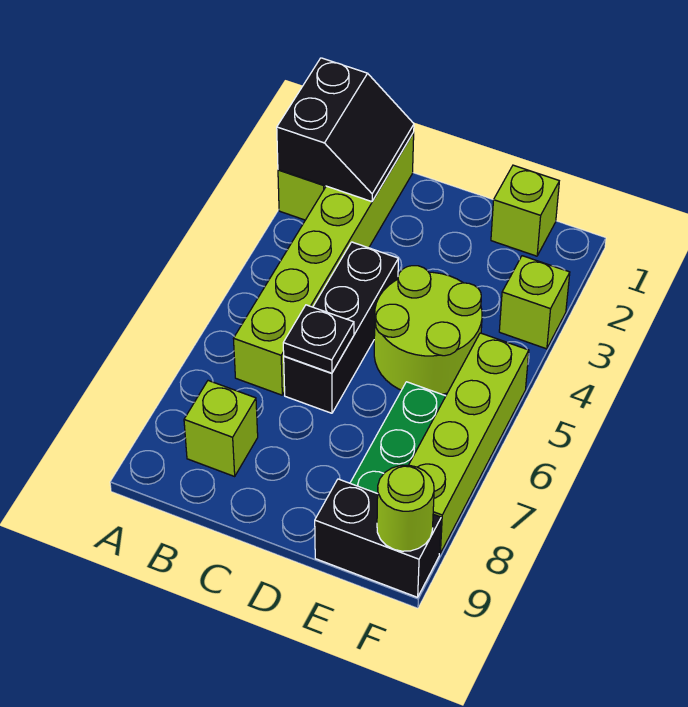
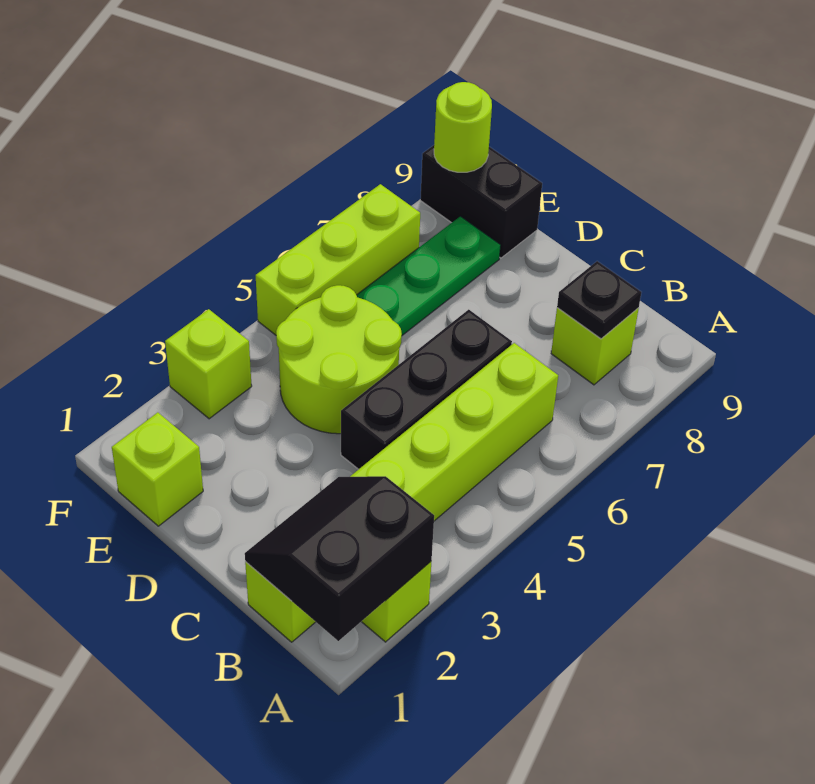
black plate C6 level 2 -> black plate B8 level 2
lime brick F5:F8 level 1 -> lime brick F5:F7 level 1

